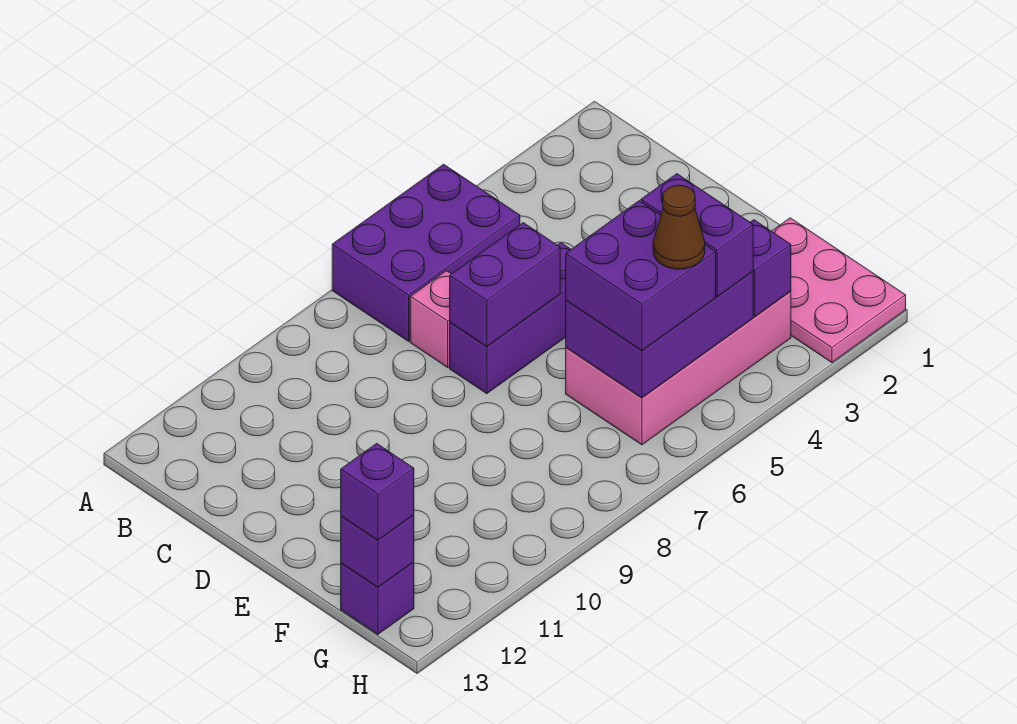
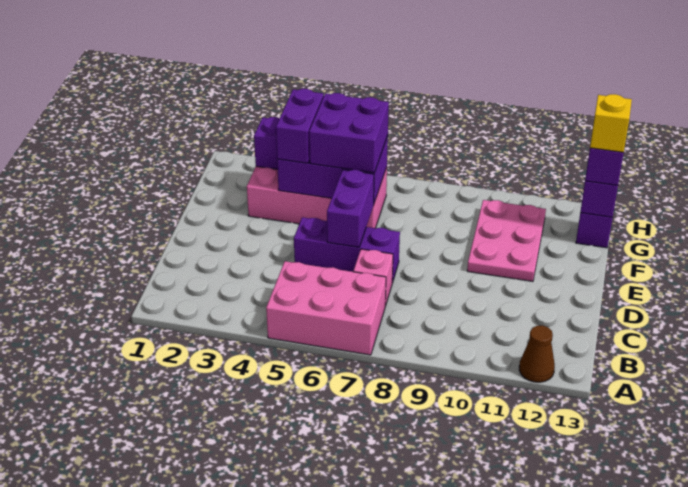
purple brick A5:B7 level 1 -> pink brick A5:B7 level 1
purple brick D6:D7 level 2 -> purple brick D6:E6 level 2
pink plate F1:H2 level 1 -> pink plate E10:G11 level 1
brown cone G5 level 4 -> brown cone A12 level 1
none -> yellow brick G13 level 4

